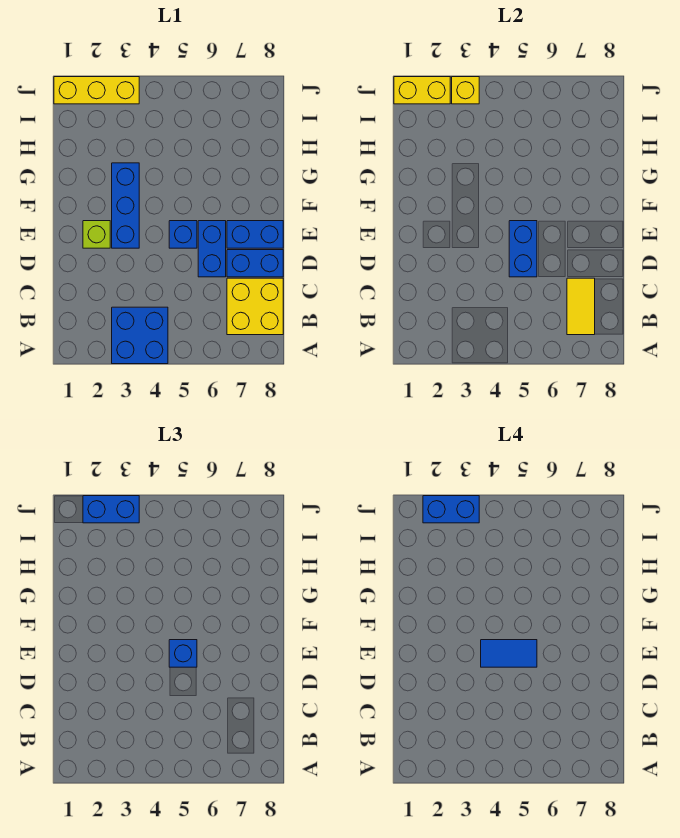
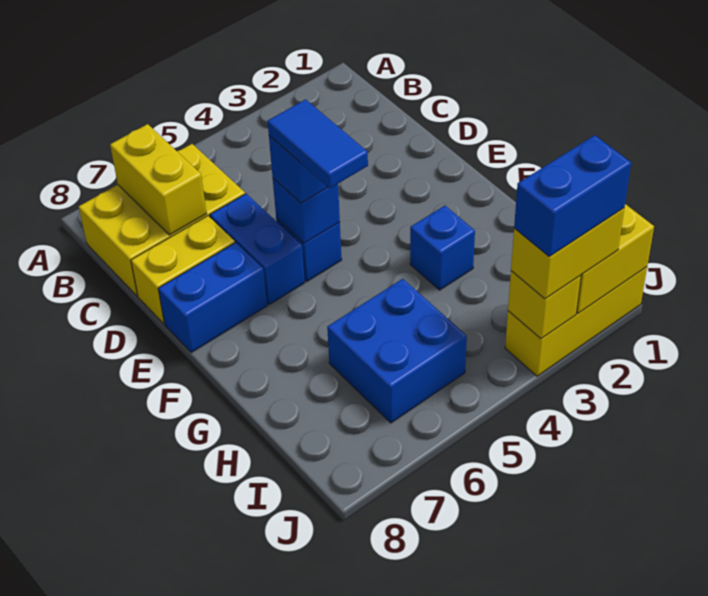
blue brick A3:B4 level 1 -> blue brick H5:I6 level 1
yellow brick B7:C8 level 1 -> yellow brick B6:C8 level 1
yellow tile B7:C7 level 2 -> yellow brick B7:C7 level 2
blue brick D5:E5 level 2 -> blue brick E5 level 2
blue brick D7:D8 level 1 -> yellow brick D7:D8 level 1
lime brick E2 level 1 -> none
blue brick E3:G3 level 1 -> blue brick G3 level 1
blue tile E4:E5 level 4 -> blue tile E5:F5 level 4
blue brick J2:J3 level 3 -> yellow brick J2:J3 level 3

